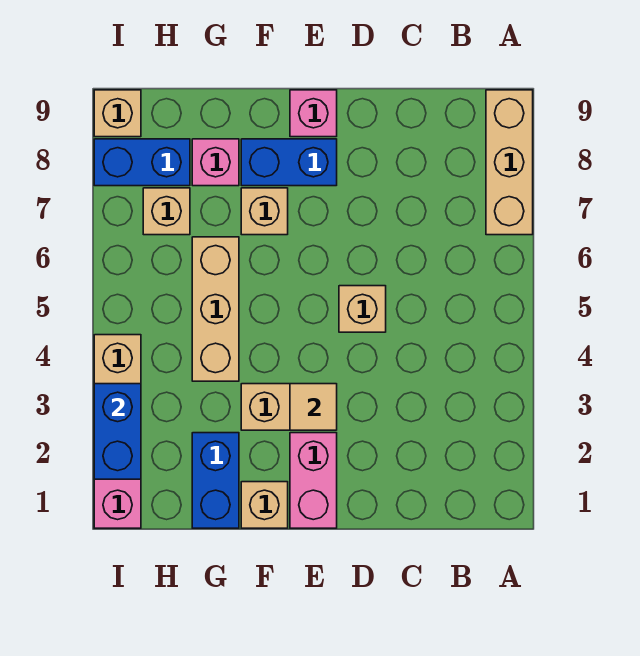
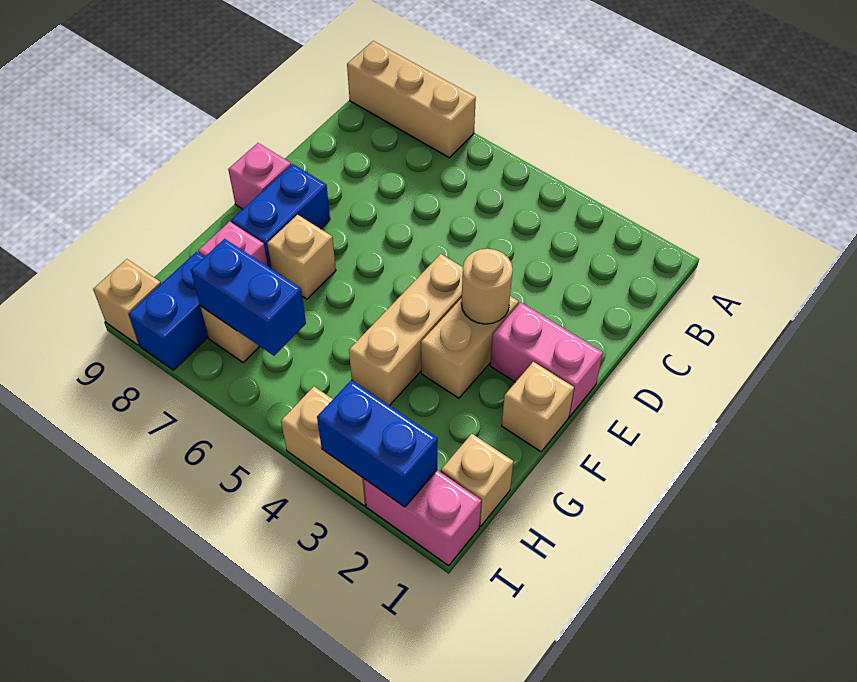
tan brick D5 level 1 -> tan brick H1 level 1
tan tile E3 level 2 -> tan round brick E3 level 2
blue brick G1:G2 level 1 -> blue brick H6:H7 level 2
tan brick G4:G6 level 1 -> tan brick E4:G4 level 1

